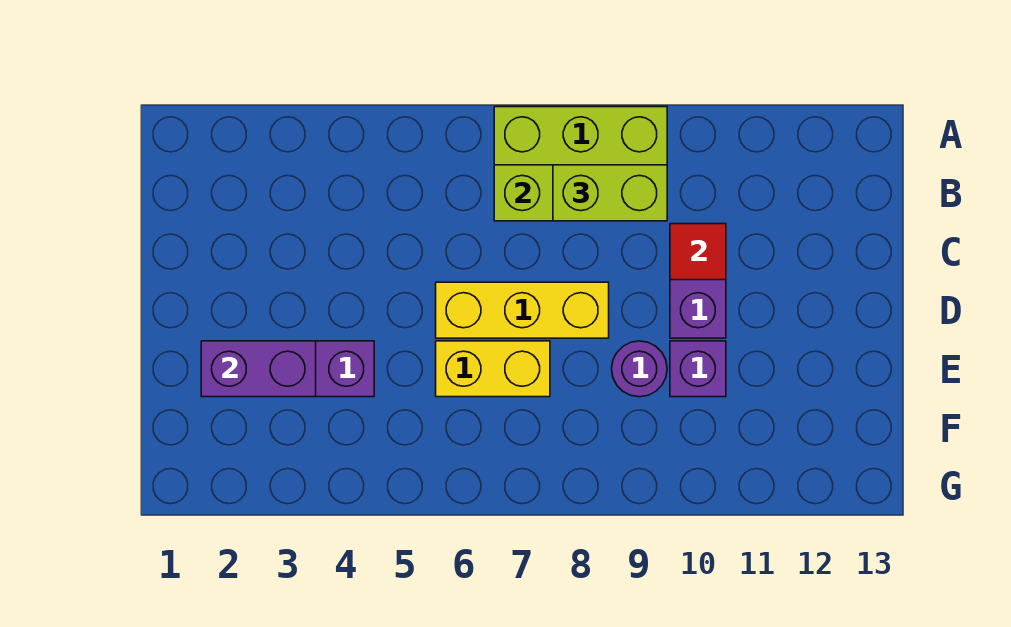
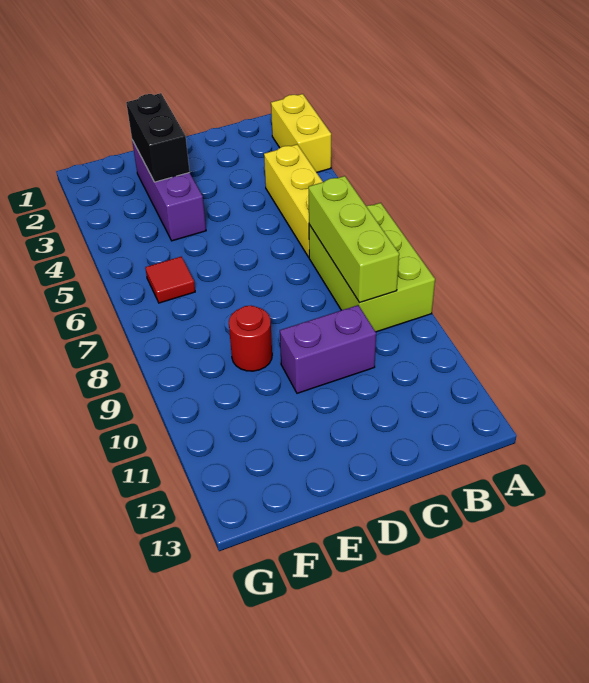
lime brick B8:B9 level 3 -> none
red tile C10 level 2 -> red tile F6 level 1
yellow brick D6:D8 level 1 -> yellow brick B4:B6 level 1
purple brick E2:E3 level 2 -> black brick E2:E3 level 2
yellow brick E6:E7 level 1 -> yellow brick A2:A3 level 1
purple round brick E9 level 1 -> red round brick E9 level 1
purple brick E10 level 1 -> none

